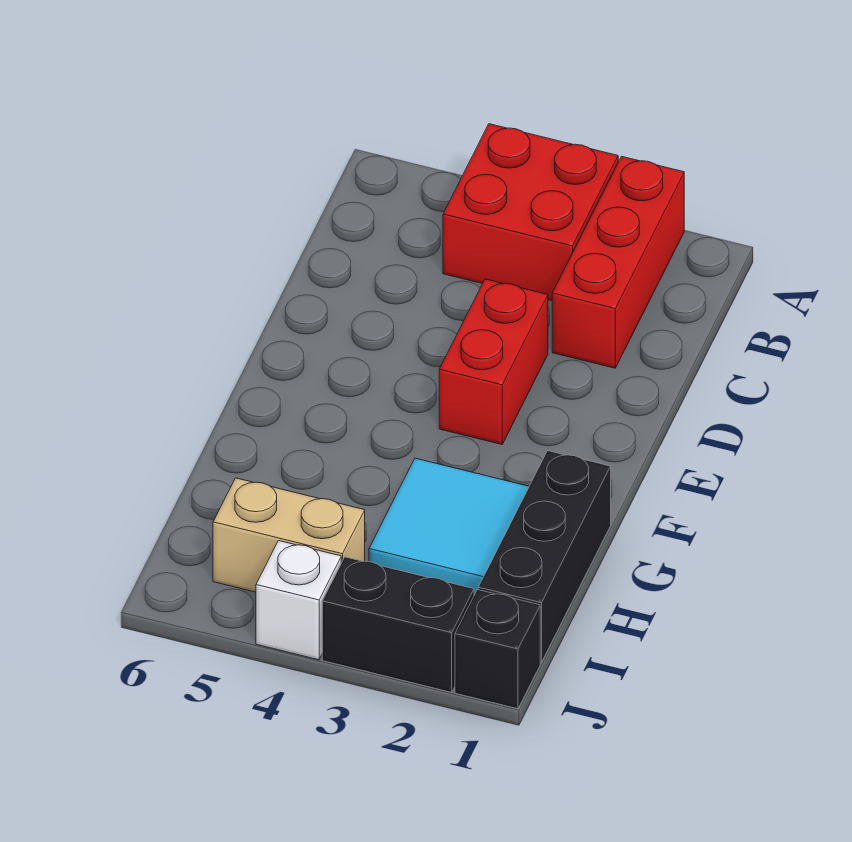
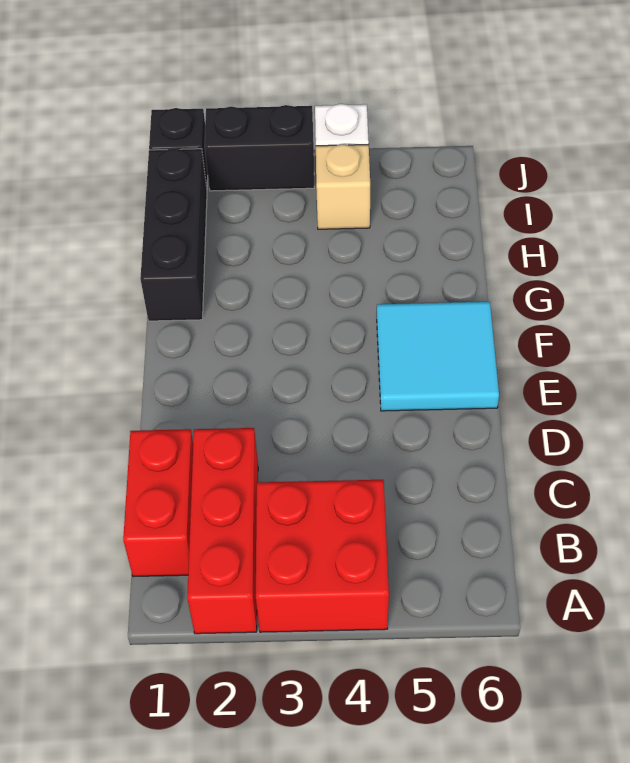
red brick D3:E3 level 1 -> red brick B1:C1 level 1
cyan tile G2:H3 level 1 -> cyan tile E5:F6 level 1
tan brick I4:I5 level 1 -> tan brick I4 level 1

